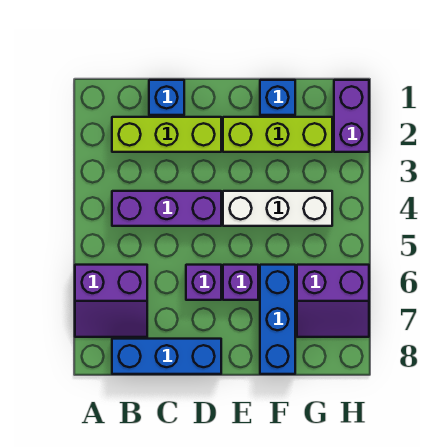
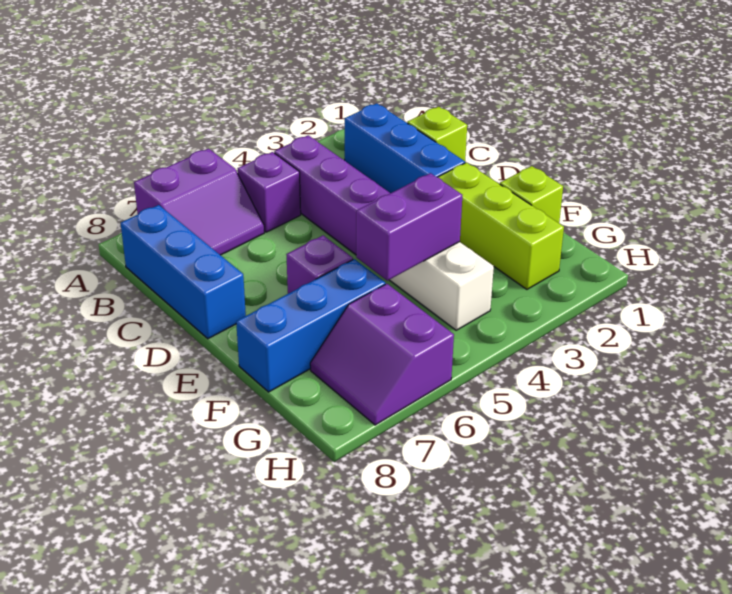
purple slope A6:B7 level 1 top 6 -> purple slope A6:B7 level 1 top A
lime brick B2:D2 level 1 -> blue brick B2:D2 level 1
blue brick C1 level 1 -> lime brick C1 level 1
purple brick D6 level 1 -> purple brick B5 level 1
blue brick F1 level 1 -> lime brick F1 level 1
purple brick H1:H2 level 1 -> purple brick F4:F5 level 2

